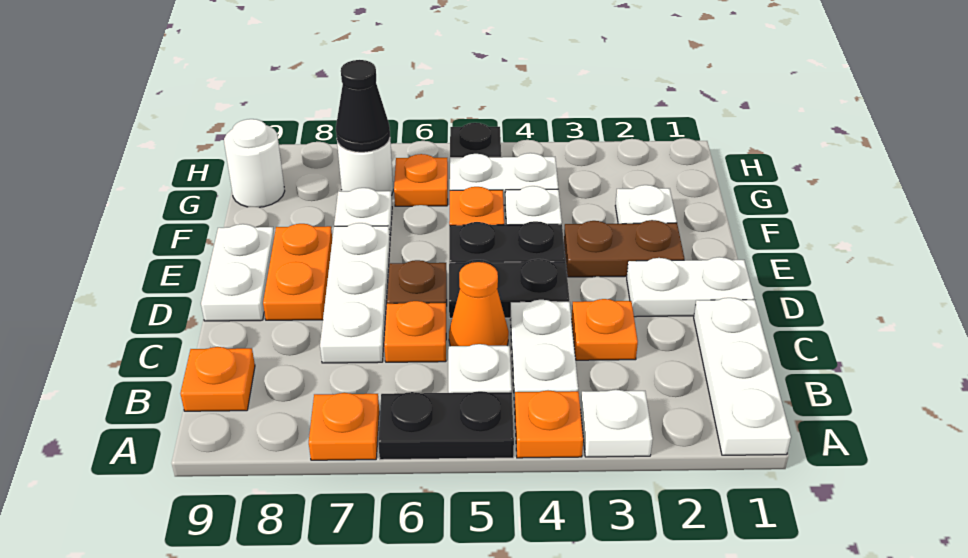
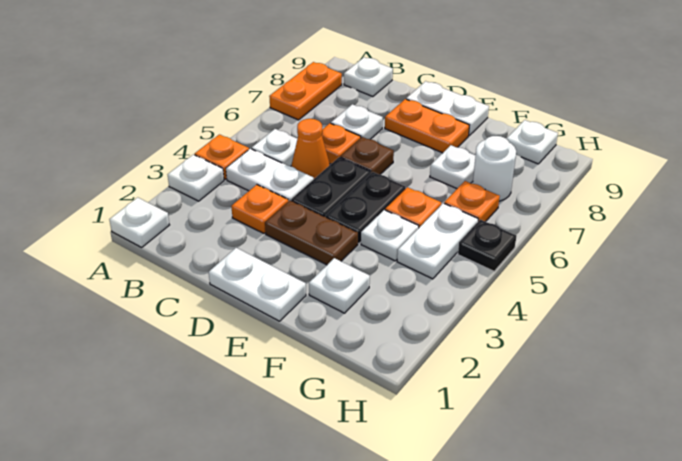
white plate A1:C1 level 1 -> white plate A1 level 1
black plate A5:A6 level 1 -> none
orange plate A7 level 1 -> orange plate A7:A8 level 1
orange plate B9 level 1 -> white plate B9 level 1
white plate C7:E7 level 1 -> white plate C7 level 1
white plate D1:D2 level 1 -> white plate D1:E1 level 1
brown plate E2:E3 level 1 -> brown plate D3:E3 level 1
black cone G7 level 2 -> none
white round brick G9 level 1 -> white plate G9 level 1

